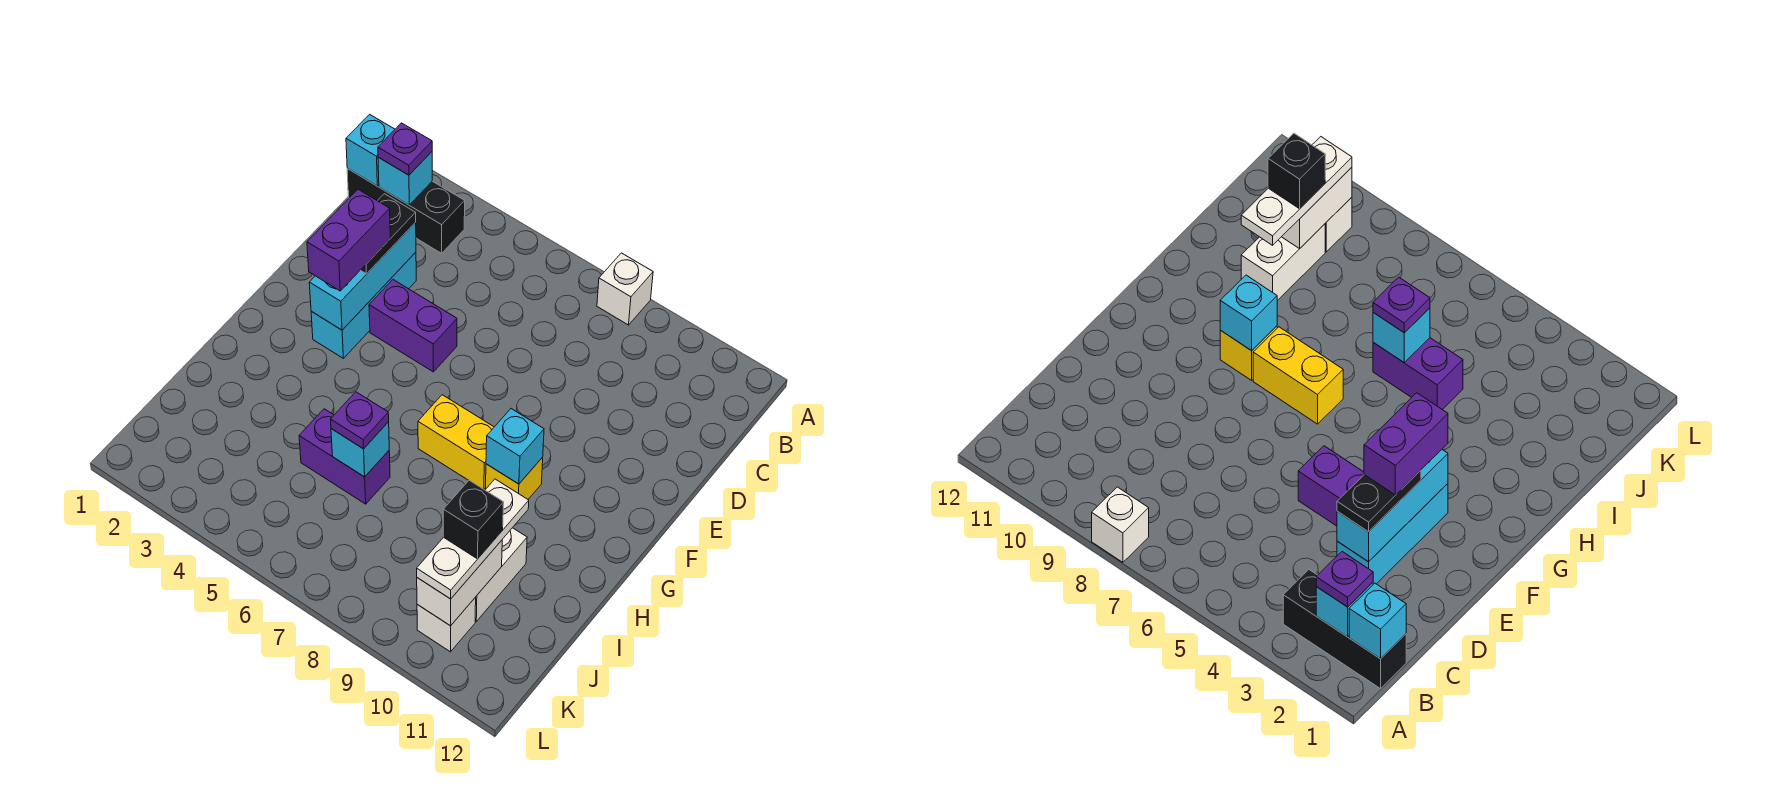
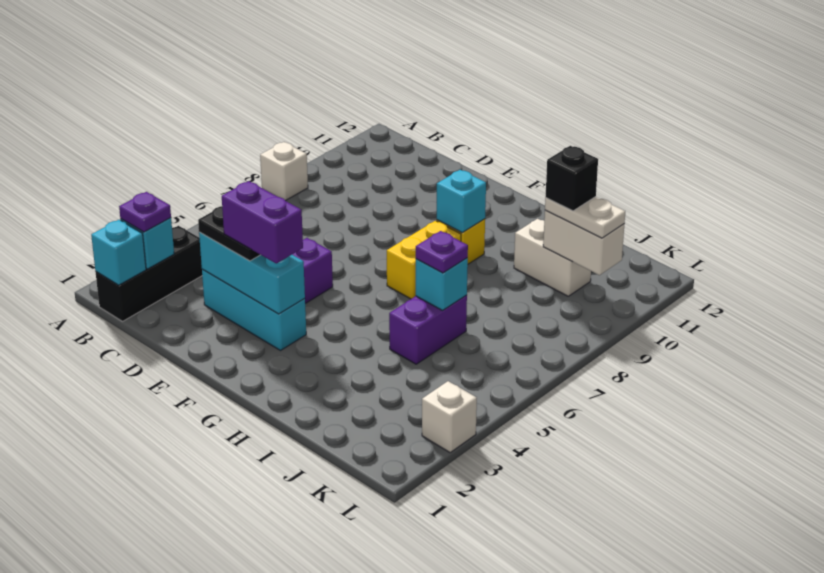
white plate I10:K10 level 3 -> white plate J10:K10 level 3
white brick K10 level 1 -> white brick L3 level 1

